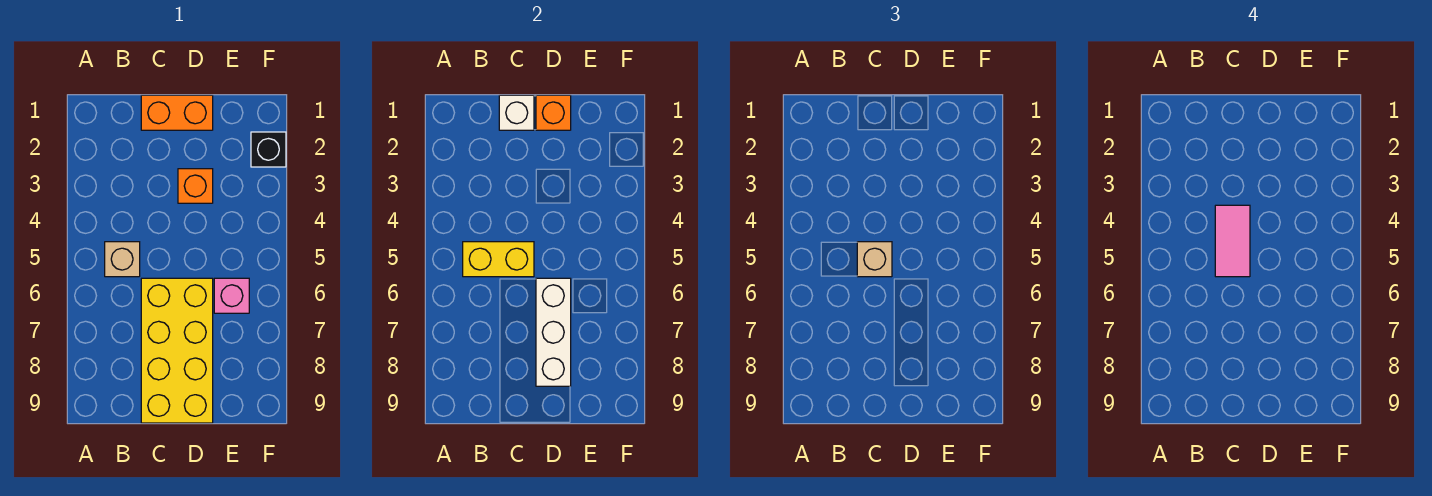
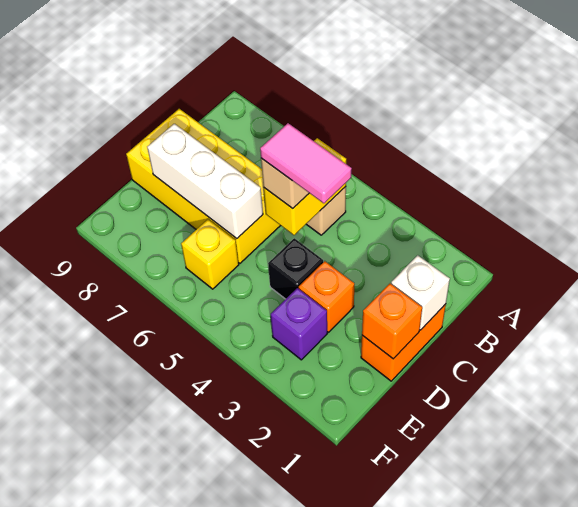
none -> purple brick E3 level 1
pink brick E6 level 1 -> yellow brick E6 level 1
black brick F2 level 1 -> black brick D4 level 1

